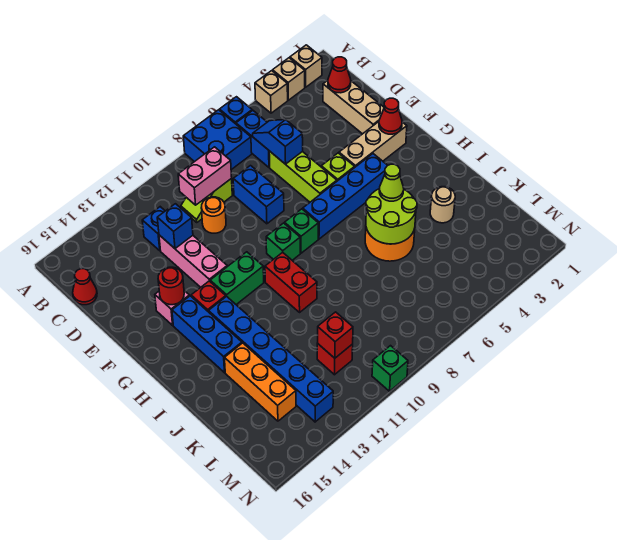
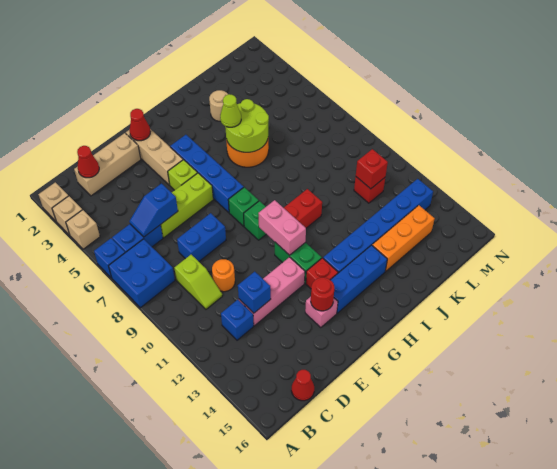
pink brick C9:C10 level 2 -> pink brick G10:G11 level 2
green brick N10 level 1 -> none

